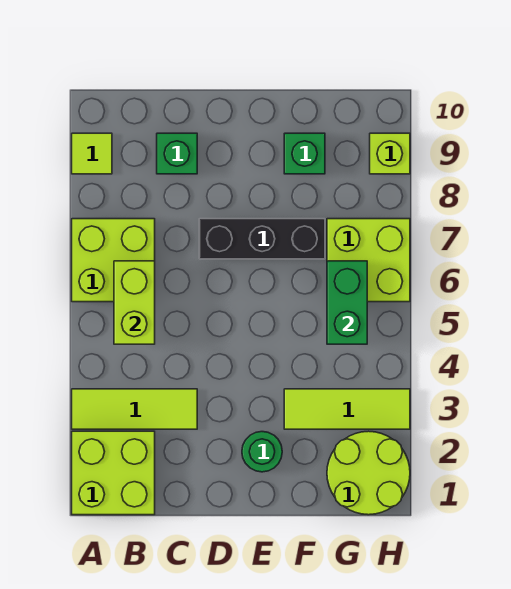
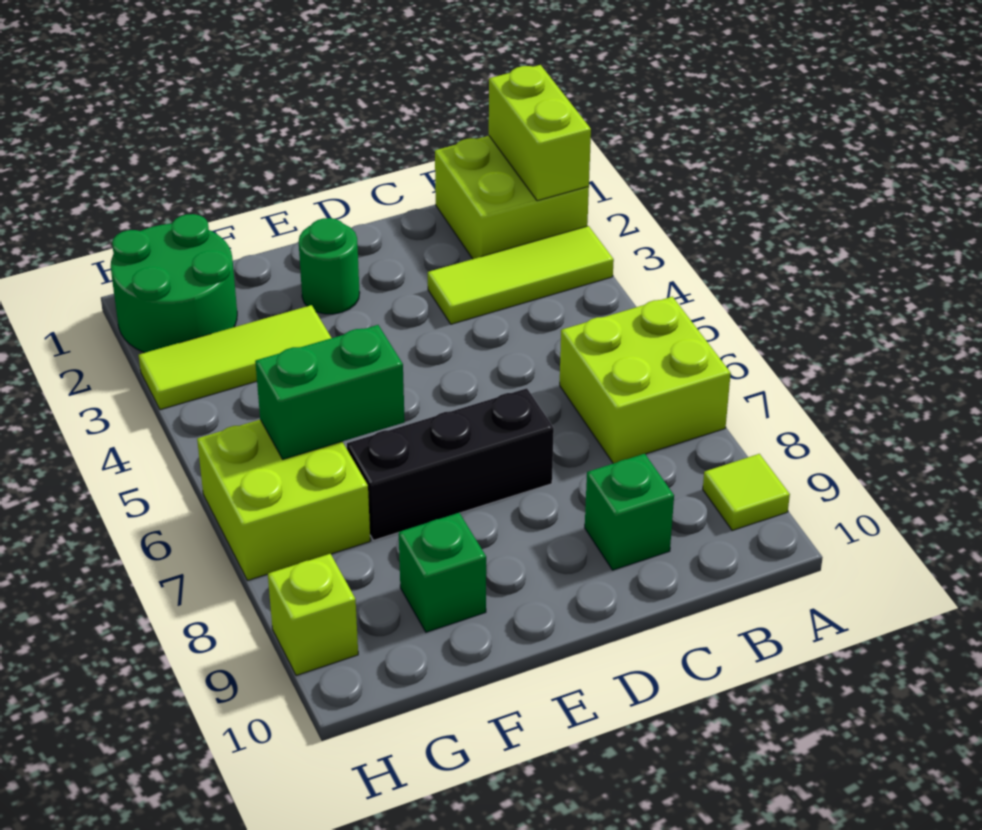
lime brick B5:B6 level 2 -> lime brick A1:A2 level 2
lime round brick G1:H2 level 1 -> green round brick G1:H2 level 1
green brick G5:G6 level 2 -> green brick F6:G6 level 2

